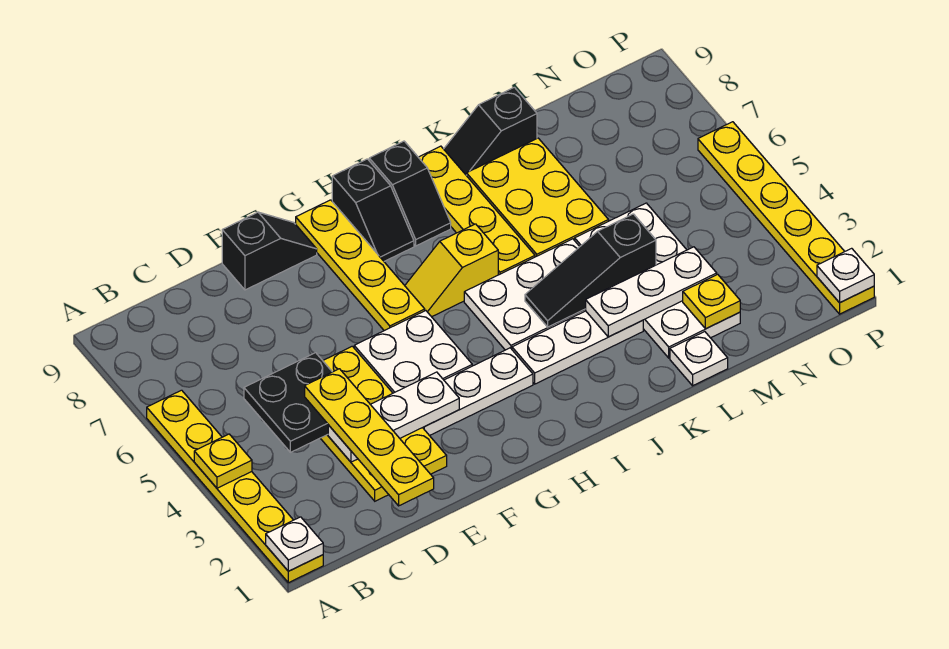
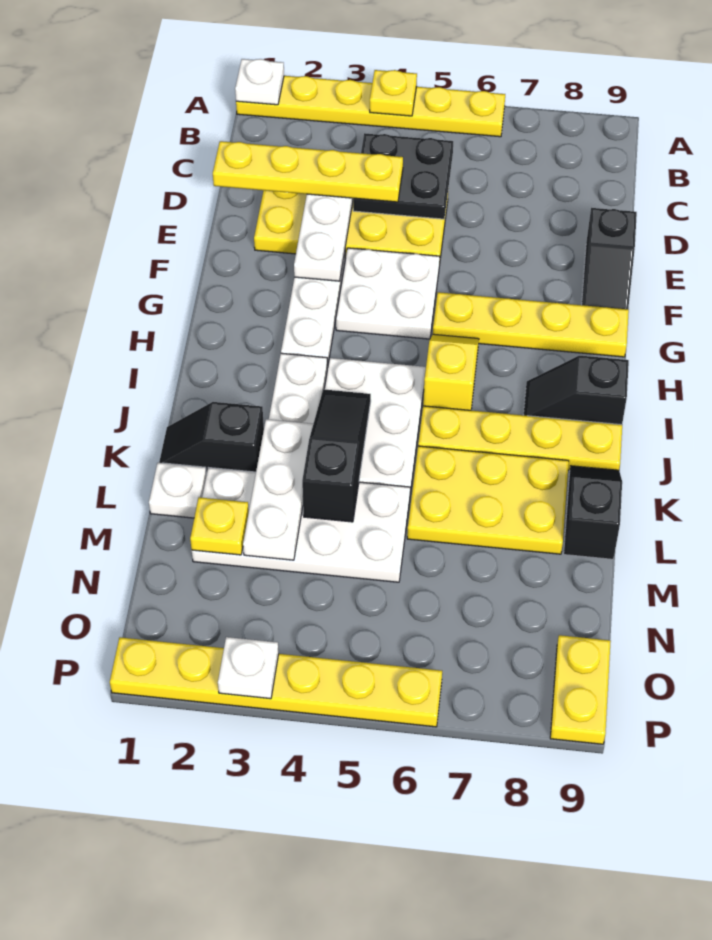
black slope H8:H9 level 1 top 9 -> black slope K1:K2 level 1 top 2
none -> yellow plate O9:P9 level 1
white plate P1 level 2 -> white plate P3 level 2

